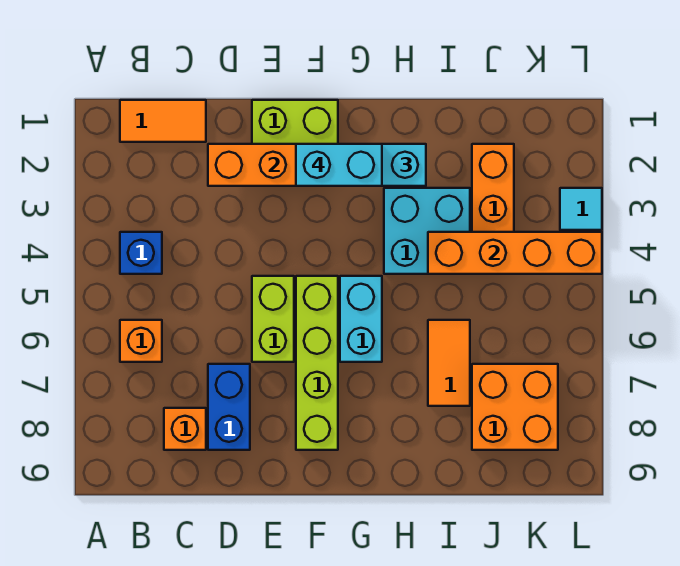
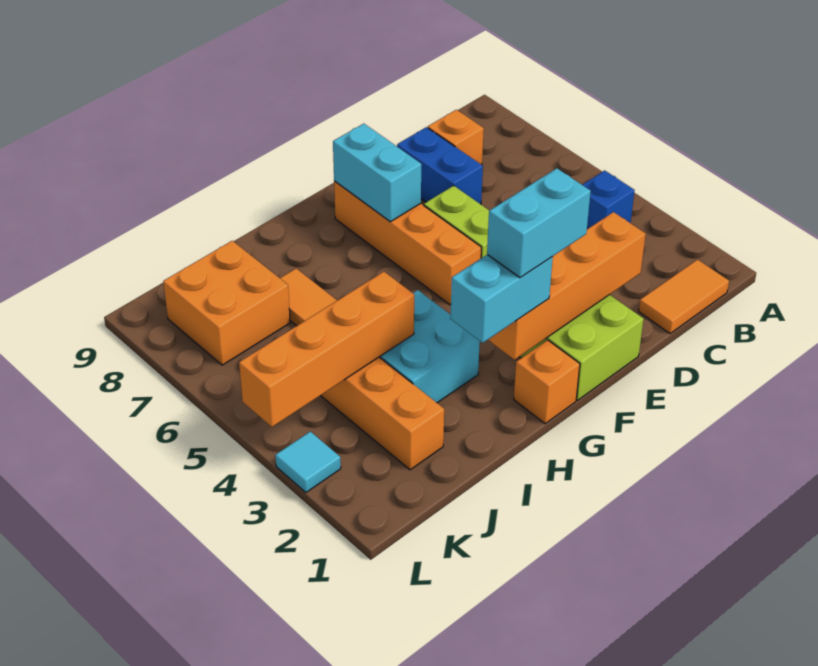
orange brick B6 level 1 -> orange brick G1 level 1
lime brick F5:F8 level 1 -> orange brick F5:F8 level 1
cyan brick G5:G6 level 1 -> cyan brick F7:F8 level 2

